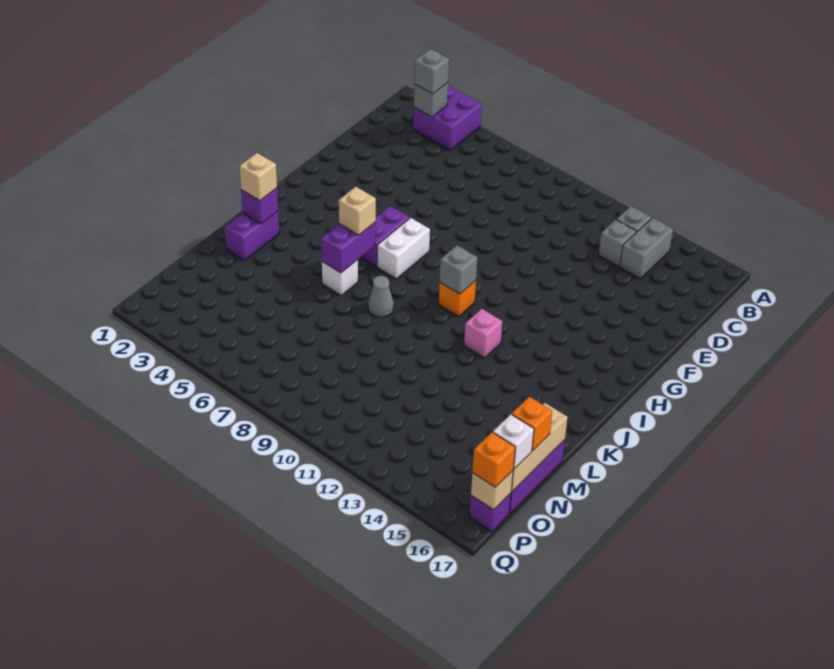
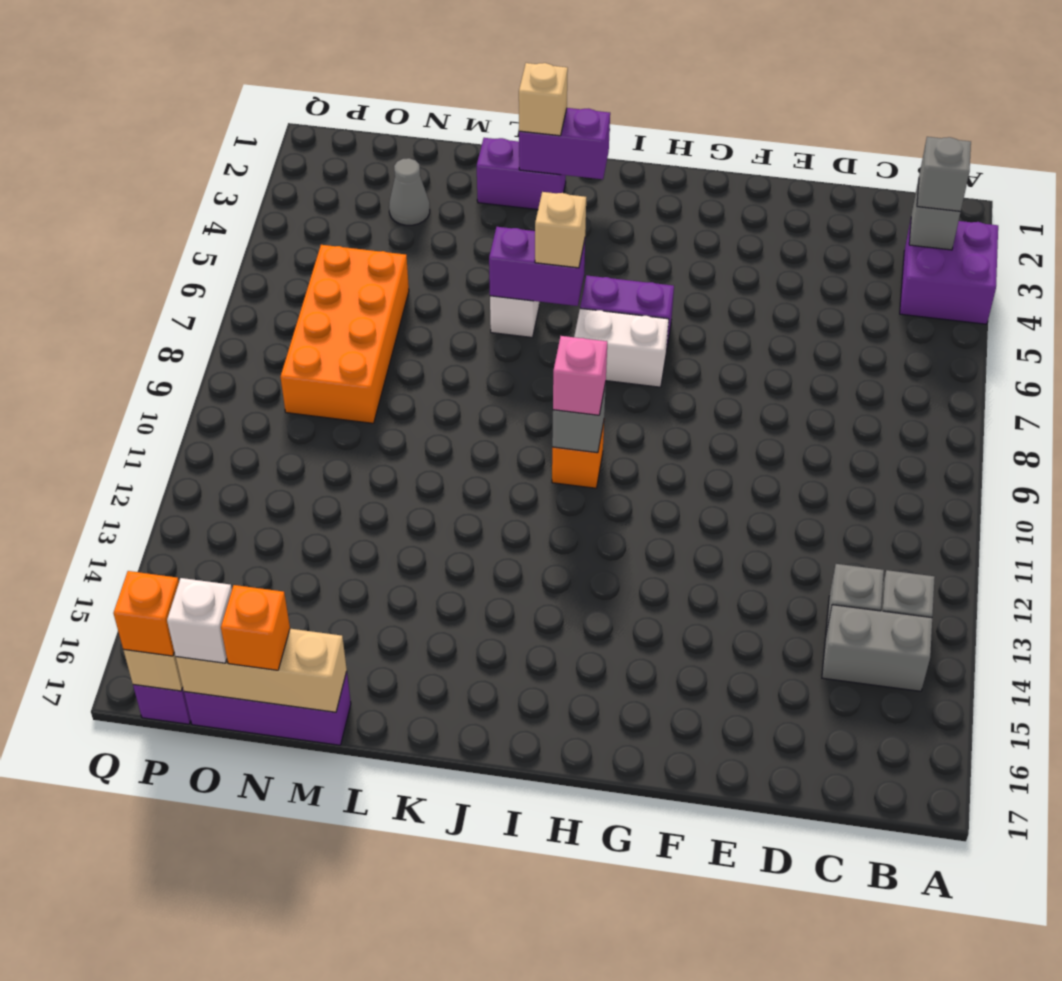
pink brick J12 level 1 -> pink brick I10 level 3
purple brick K2 level 2 -> purple brick J2:K2 level 2
grey cone K8 level 1 -> grey cone N3 level 1
none -> orange brick N6:O9 level 1

